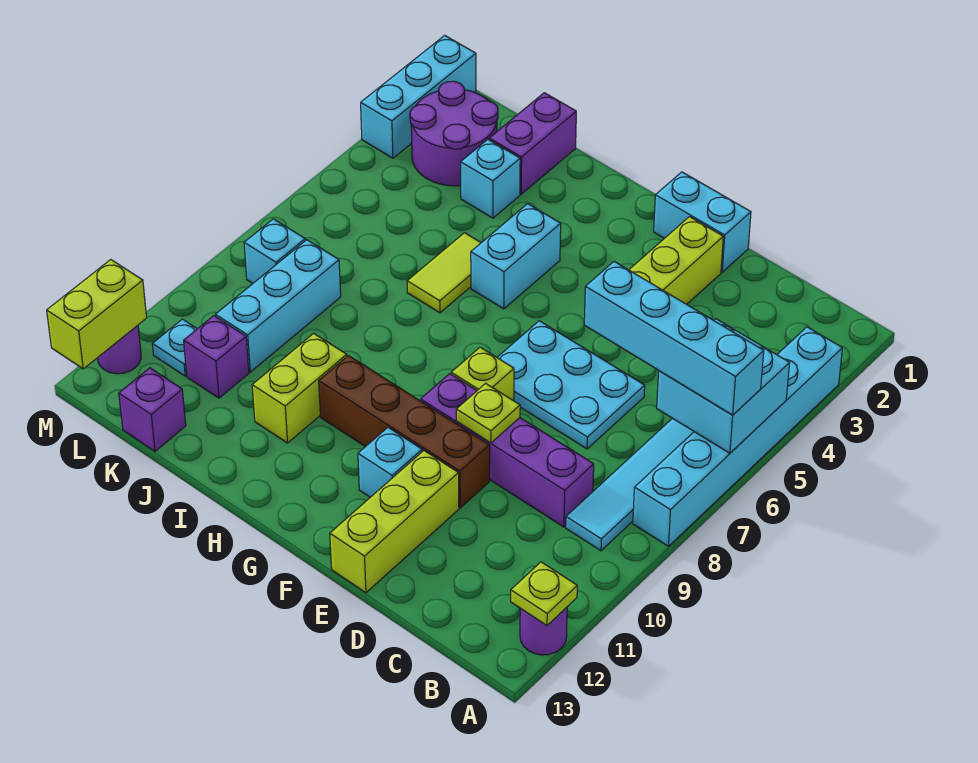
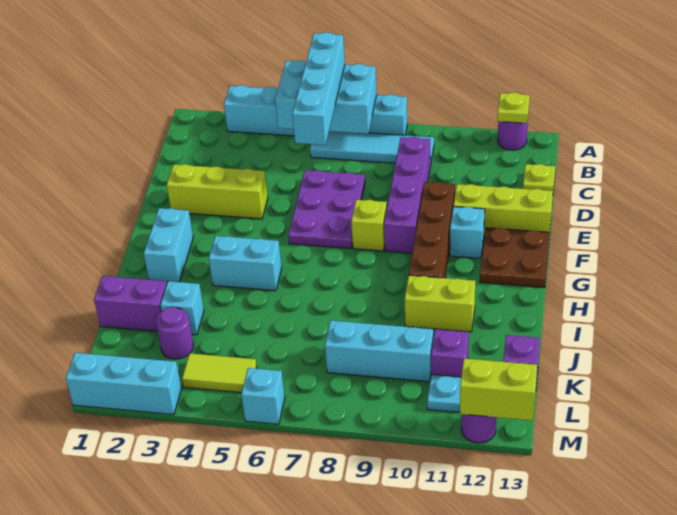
cyan brick A5:B6 level 2 -> cyan brick A5:B7 level 2
cyan plate D6:F7 level 1 -> purple plate D6:F7 level 1
cyan brick E1:F1 level 1 -> cyan brick G2:H2 level 1
lime plate E9 level 2 -> lime plate C13 level 1
none -> brown plate F12:G13 level 1
lime tile I5:I6 level 1 -> lime tile L4:L5 level 1
purple round brick K2:L3 level 1 -> purple round brick K3 level 1
cyan brick L8 level 1 -> cyan brick M6 level 1

